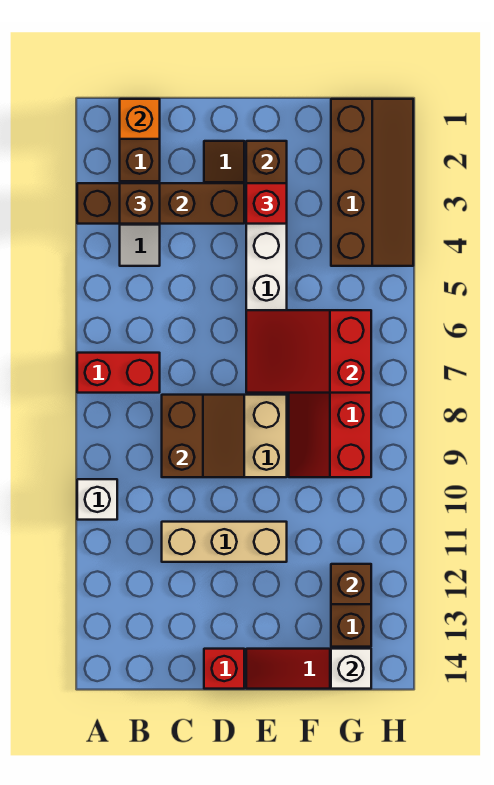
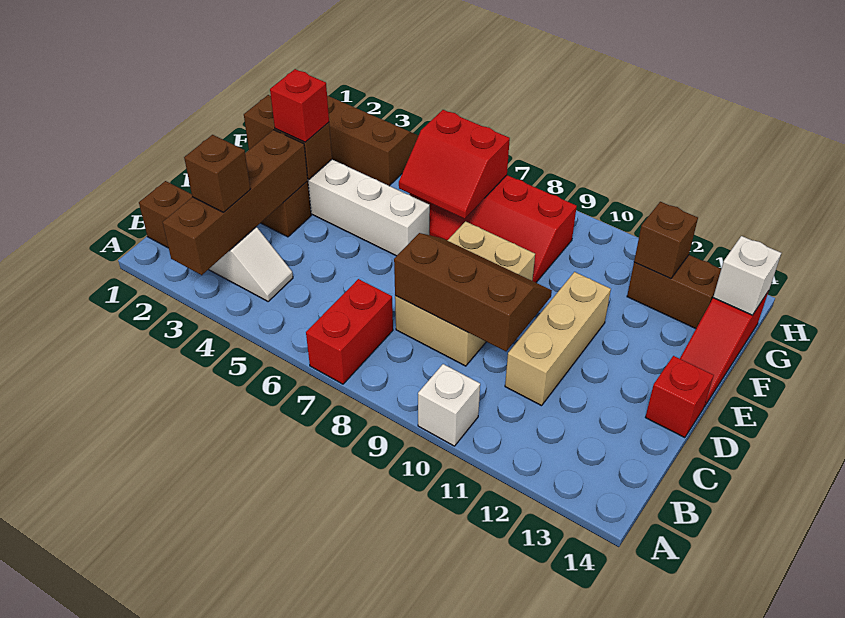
orange brick B1 level 2 -> none
brown slope C8:D9 level 2 top C -> brown slope C8:D10 level 2 top C
red slope E6:G7 level 2 top G -> red slope F6:G7 level 2 top G

